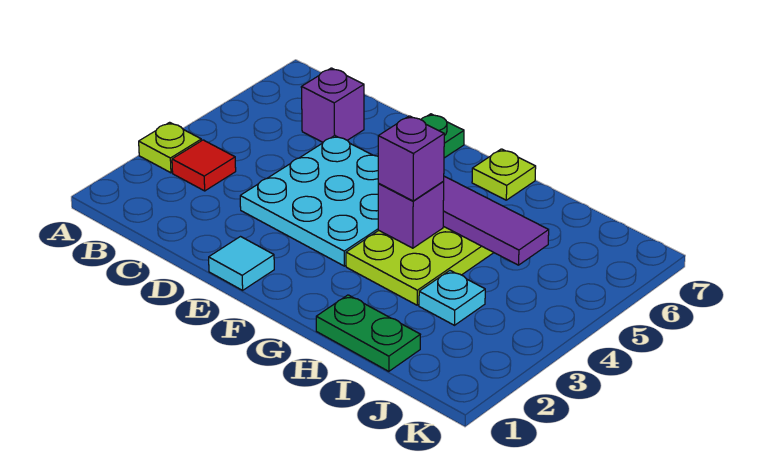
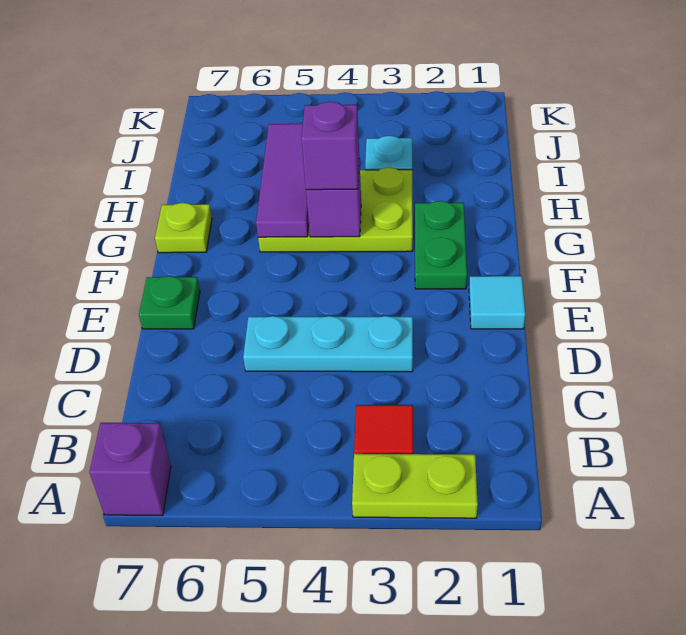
lime plate A3 level 1 -> lime plate A2:A3 level 1
purple brick C6 level 1 -> purple brick A7 level 1
cyan plate D3:F5 level 1 -> cyan plate D3:D5 level 1
green plate H1:I1 level 1 -> green plate F2:G2 level 1

